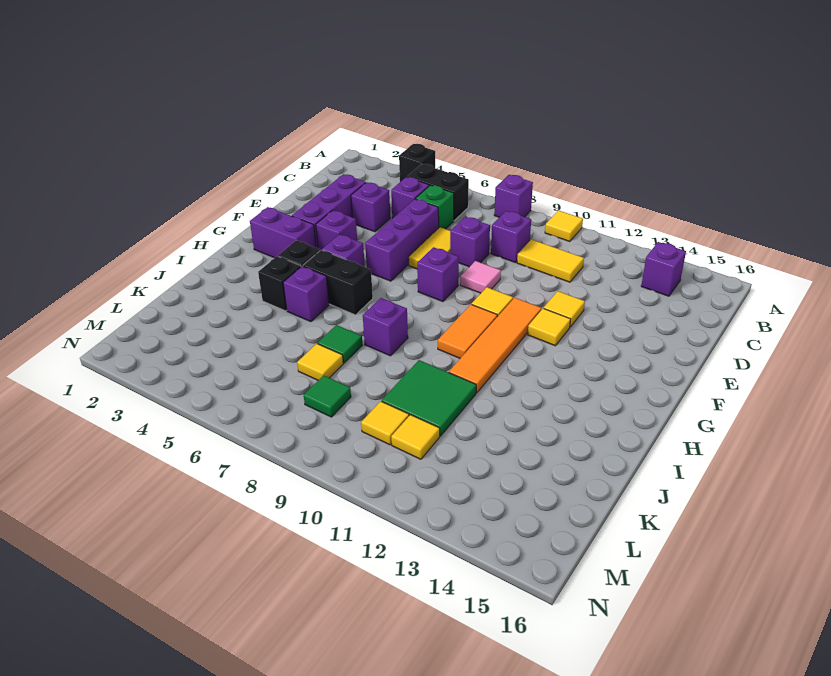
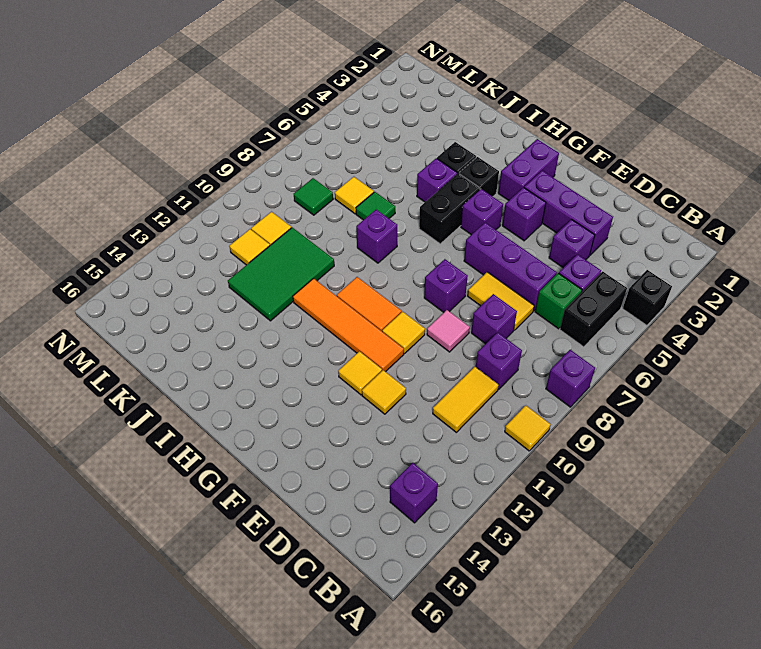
green tile J10:K11 level 1 -> green tile J10:K12 level 1

